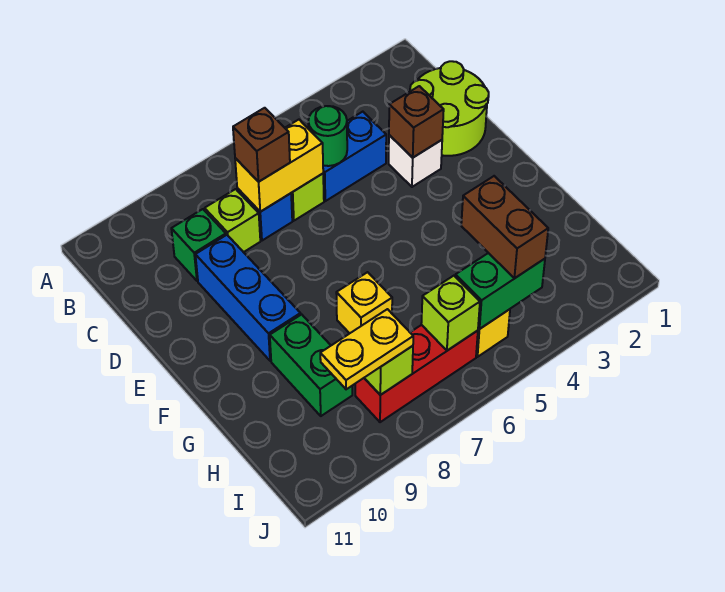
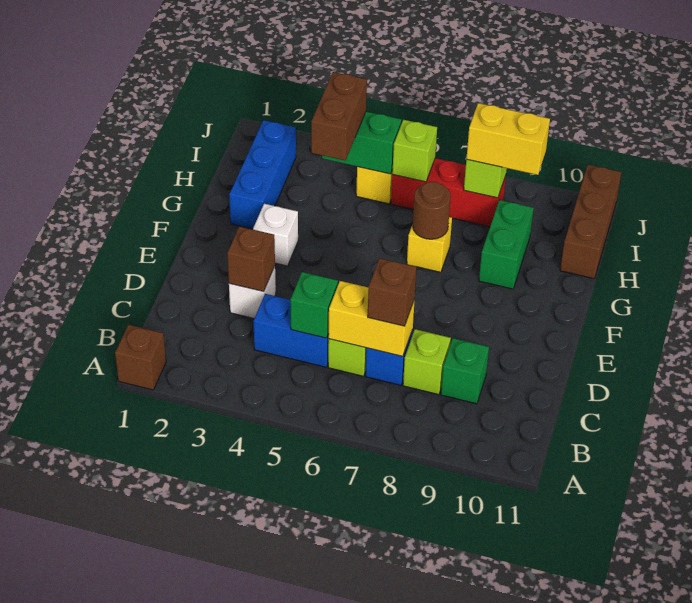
none -> brown brick A1 level 1
lime round brick C1:D2 level 1 -> none
green round brick C5 level 2 -> green brick C5 level 2
blue brick D9:F9 level 1 -> blue brick G2:I2 level 1
none -> white brick F3 level 1
none -> brown round brick G7 level 2
none -> brown brick H11:J11 level 1
yellow plate I8:I9 level 3 -> yellow brick I8:I9 level 3

